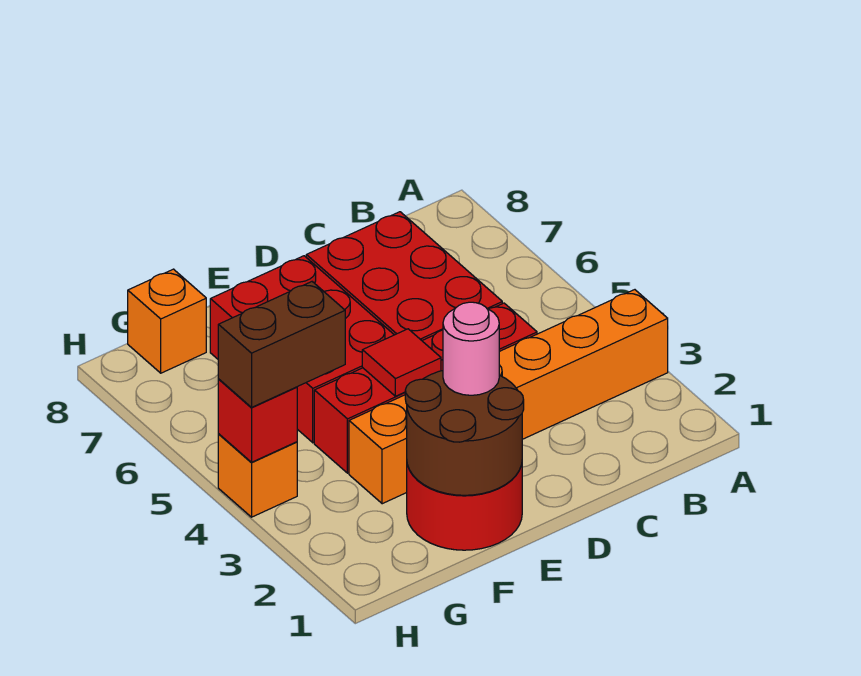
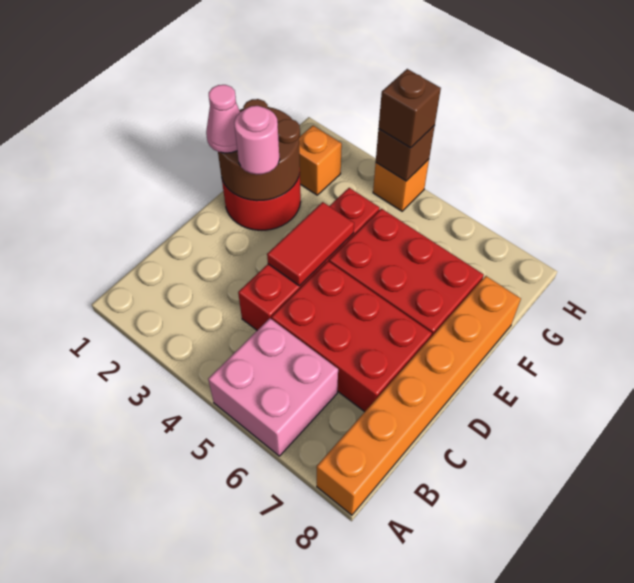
orange brick A3:F3 level 1 -> orange brick A8:F8 level 1
none -> pink brick A5:B6 level 1
none -> pink cone E1 level 3
red tile E4 level 2 -> red tile D4:E4 level 2
brown brick G4:H4 level 3 -> brown brick H4 level 3
orange brick G8 level 1 -> orange brick G2 level 1
red brick H4 level 2 -> brown brick H4 level 2

